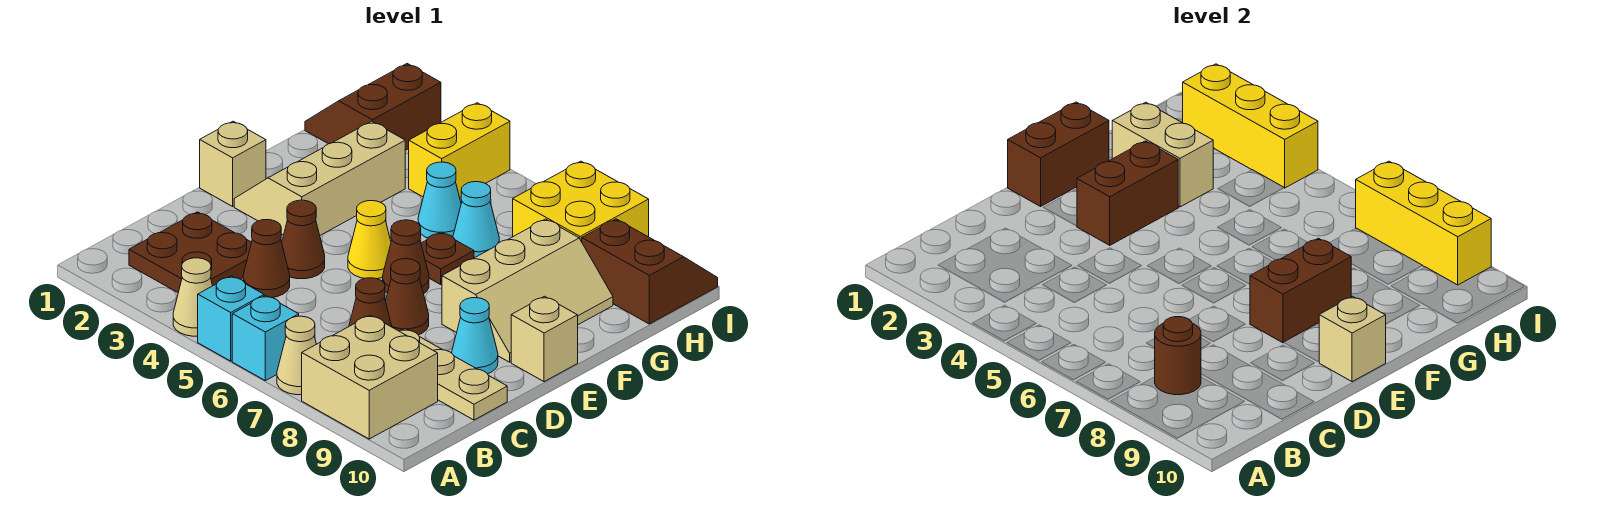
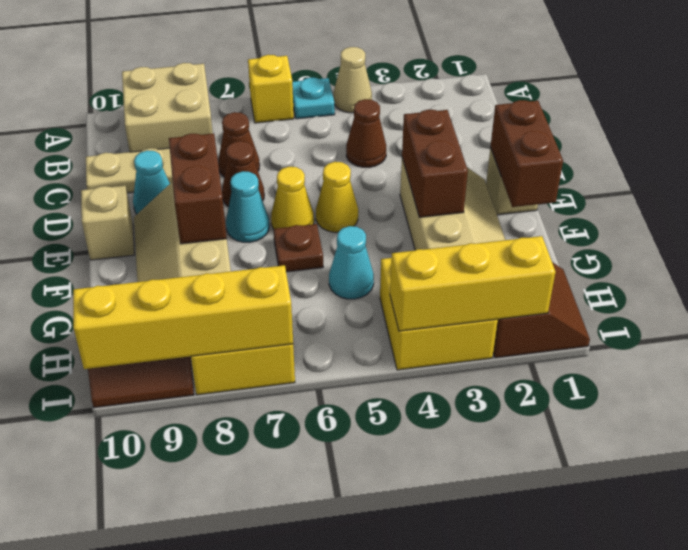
cyan brick A5 level 1 -> cyan plate A5 level 1
cyan brick A6 level 1 -> yellow brick A6 level 1
tan cone A7 level 1 -> none
brown plate B2:C3 level 1 -> none
brown round brick B8 level 2 -> none
brown cone D4 level 1 -> none
brown cone E6 level 1 -> yellow cone E6 level 1
tan brick E10 level 2 -> none
tan brick G2:G3 level 2 -> none
cyan cone G6 level 1 -> cyan cone E7 level 1
yellow brick H4:I4 level 1 -> yellow brick H3:I4 level 1
yellow brick I7:I9 level 2 -> yellow brick I7:I10 level 2

